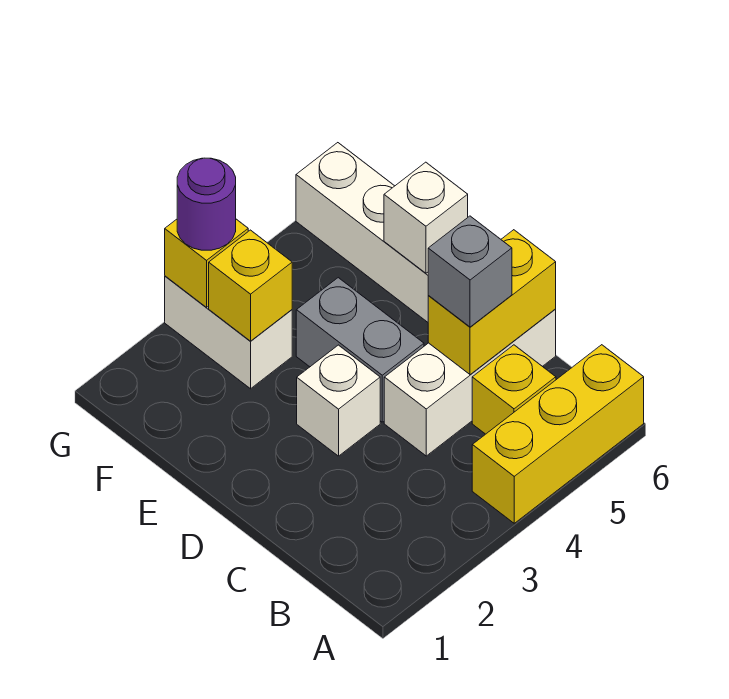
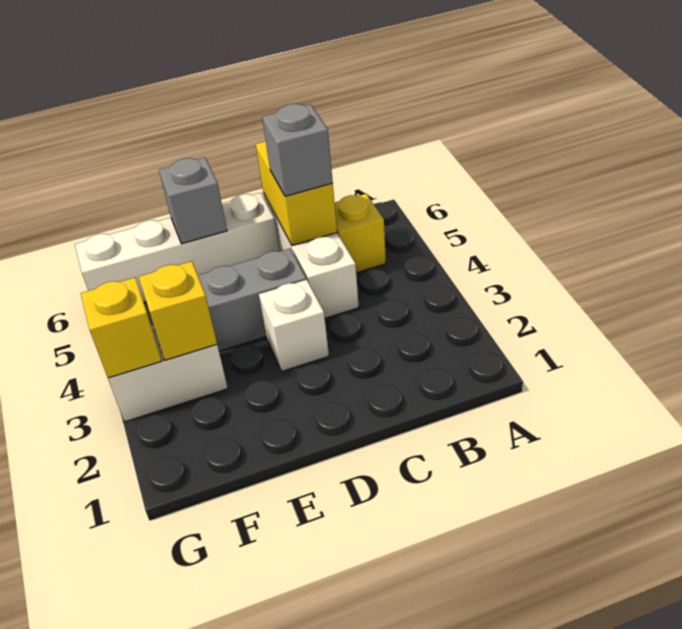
yellow brick A4:A6 level 1 -> none
white brick E6 level 2 -> grey brick E6 level 2
purple round brick G3 level 3 -> none

